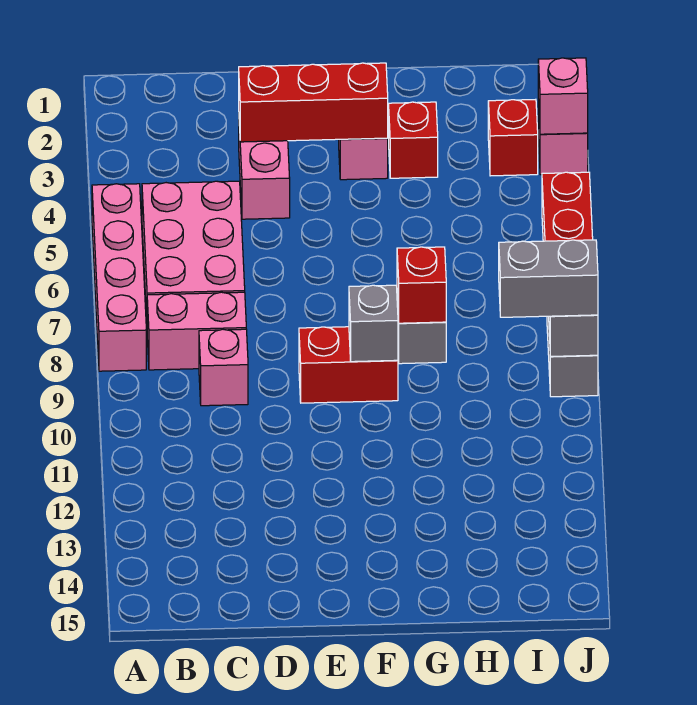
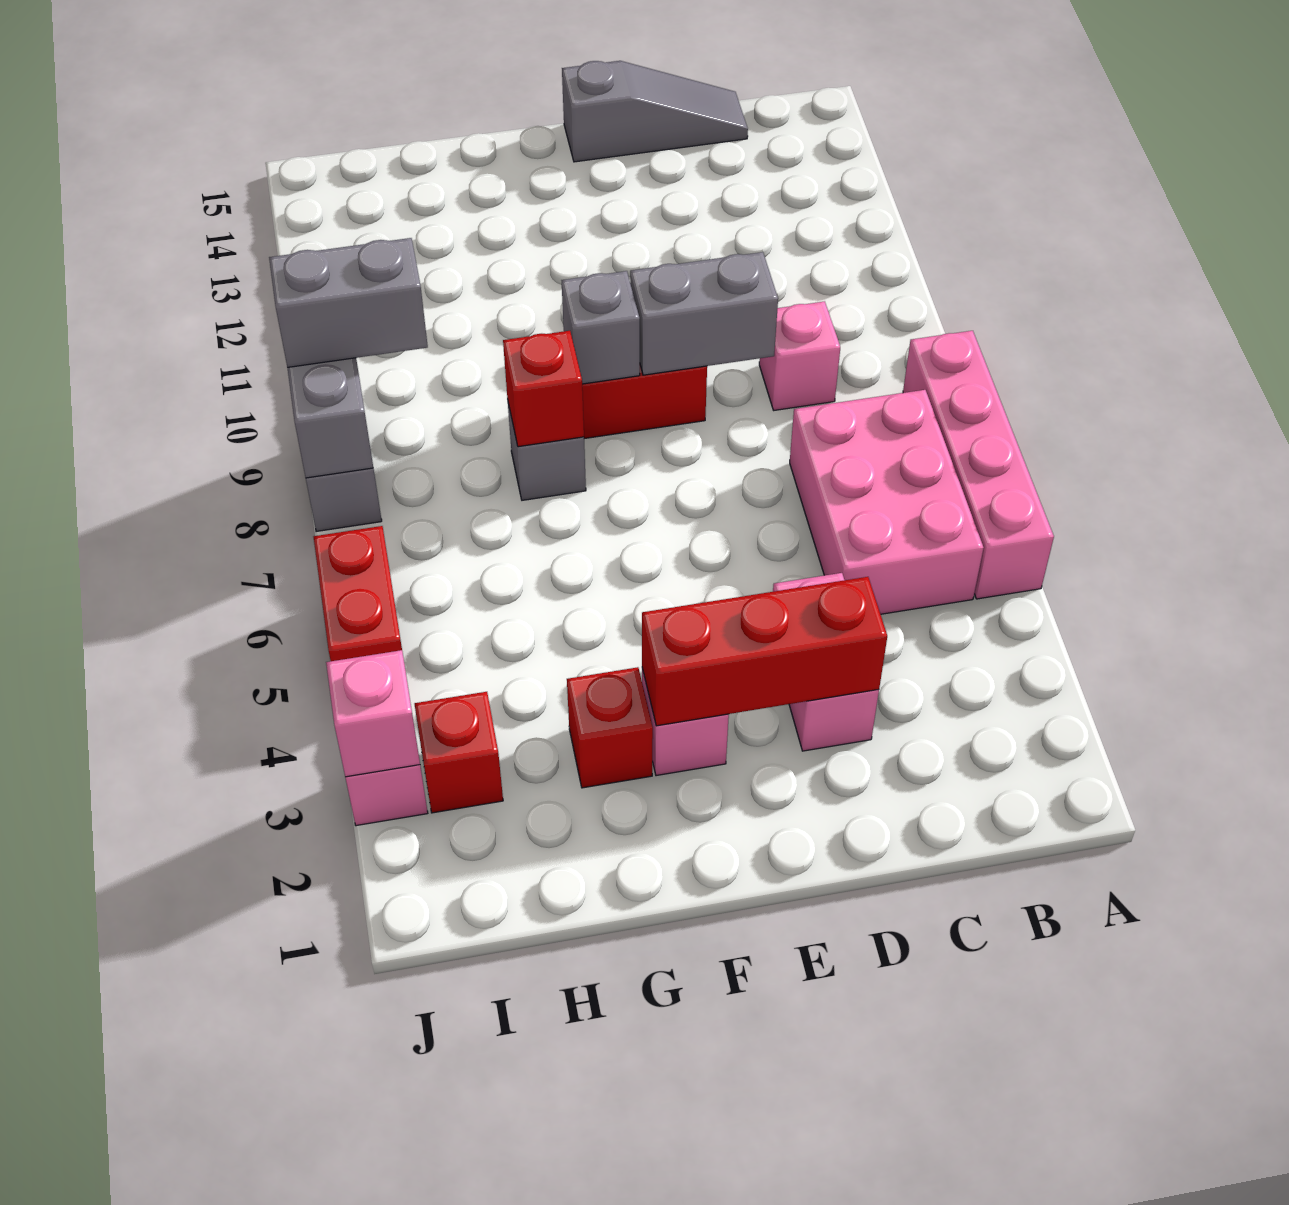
pink brick B8:C8 level 1 -> none
none -> grey slope C15:E15 level 1 top E
none -> grey brick D9:E9 level 2

